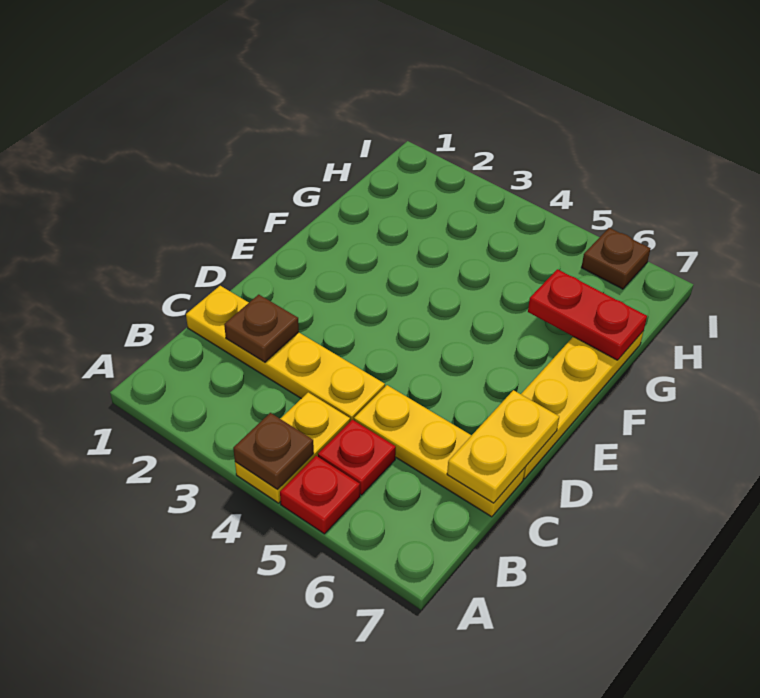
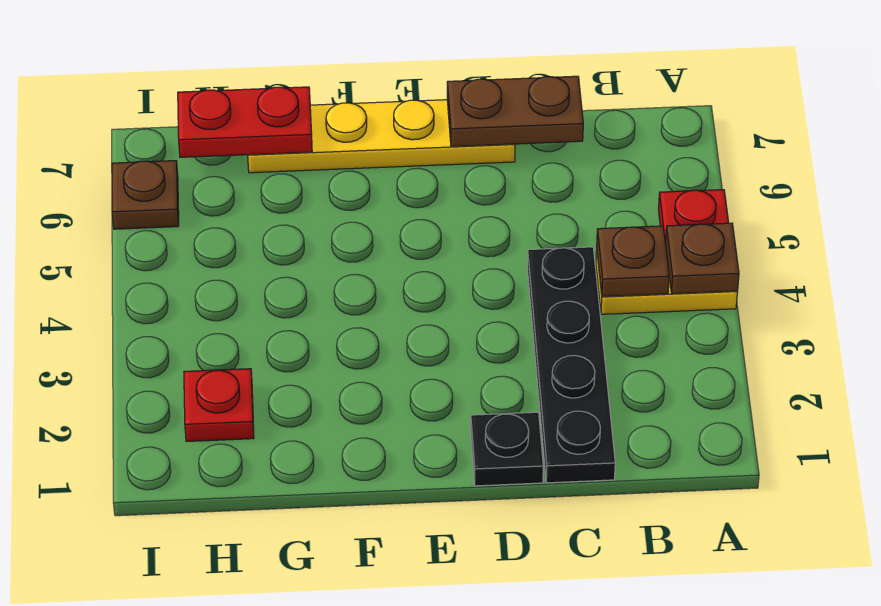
red plate B5 level 1 -> red plate H2 level 1
yellow plate C1:C4 level 1 -> black plate C1:C4 level 1
brown plate C2 level 2 -> brown plate B4 level 2
yellow plate C5:C7 level 1 -> none
yellow plate C7:D7 level 2 -> brown plate C7:D7 level 2
none -> black plate D1 level 1
red plate G6:G7 level 2 -> red plate G7:H7 level 2

